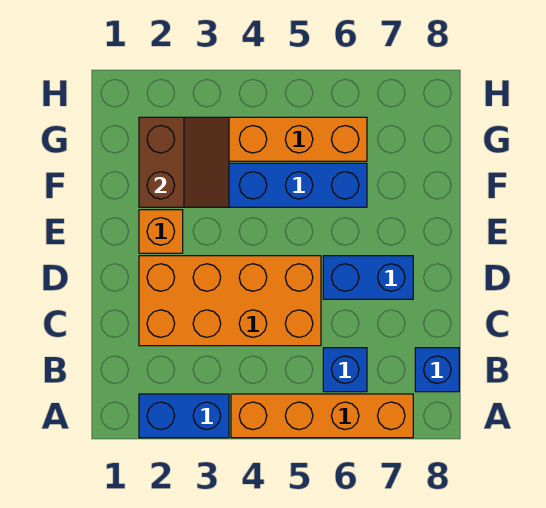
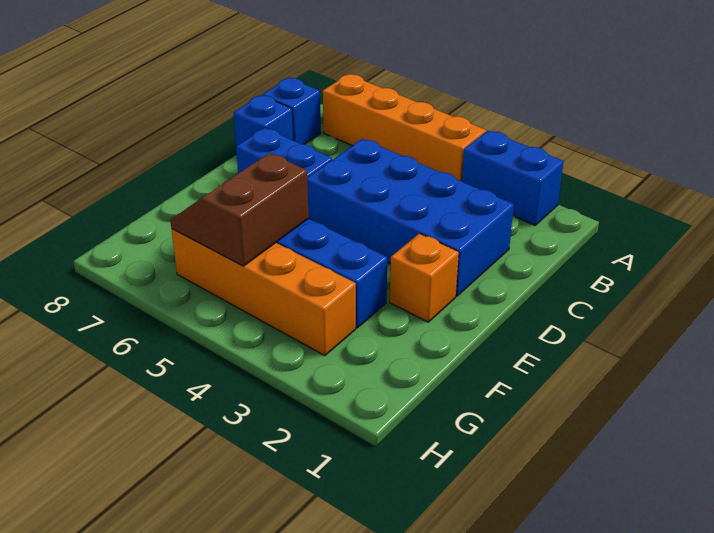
blue brick B6 level 1 -> blue brick C8 level 1
orange brick C2:D5 level 1 -> blue brick C2:D5 level 1
brown slope F2:G3 level 2 top 2 -> brown slope F5:G6 level 2 top 5

